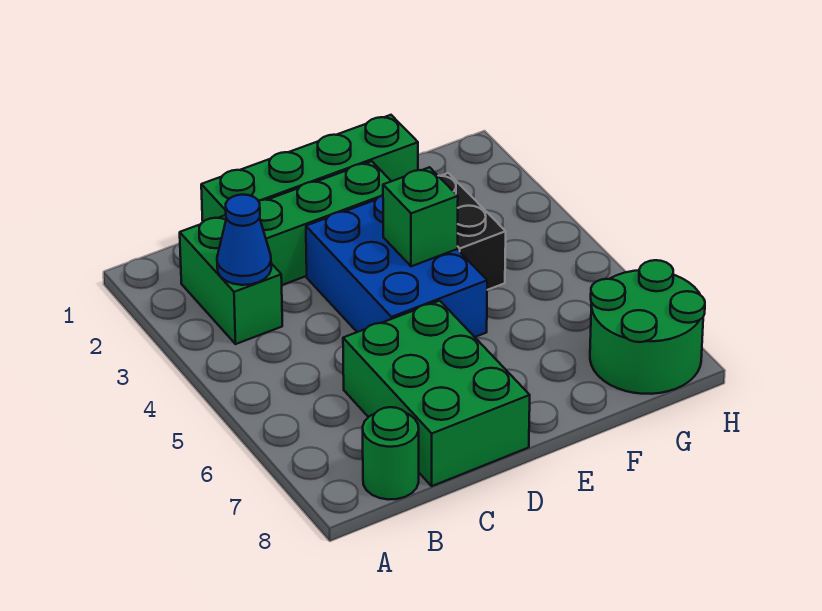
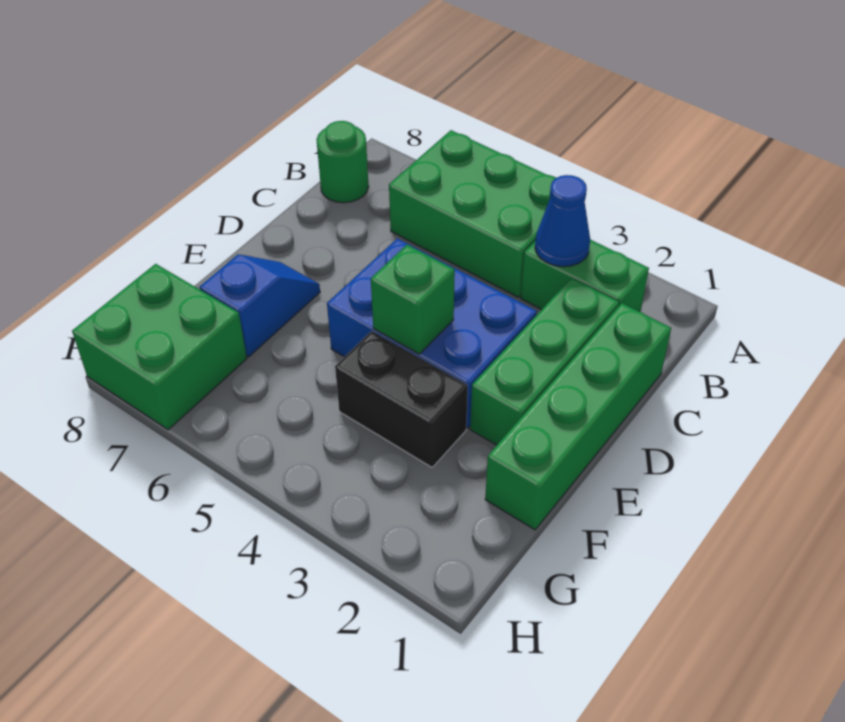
green brick C6:D8 level 1 -> green brick A4:B6 level 1
none -> blue slope E7:F7 level 1 top F
green round brick G7:H8 level 1 -> green brick G7:H8 level 1

